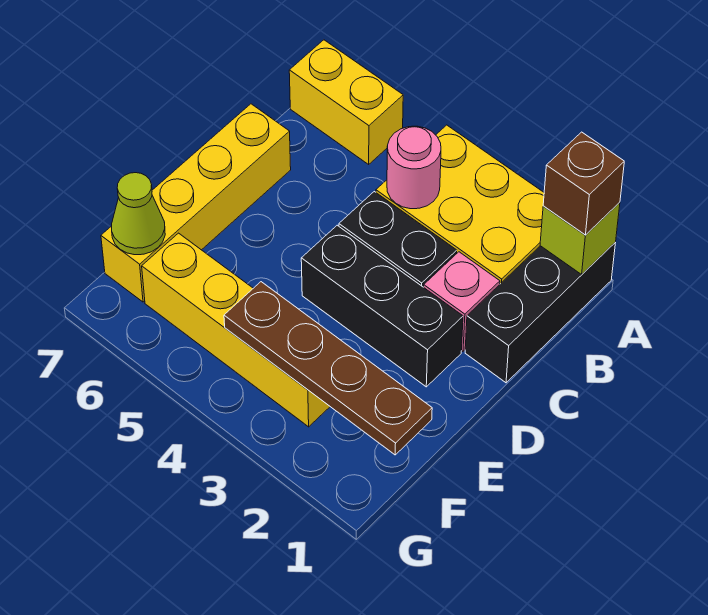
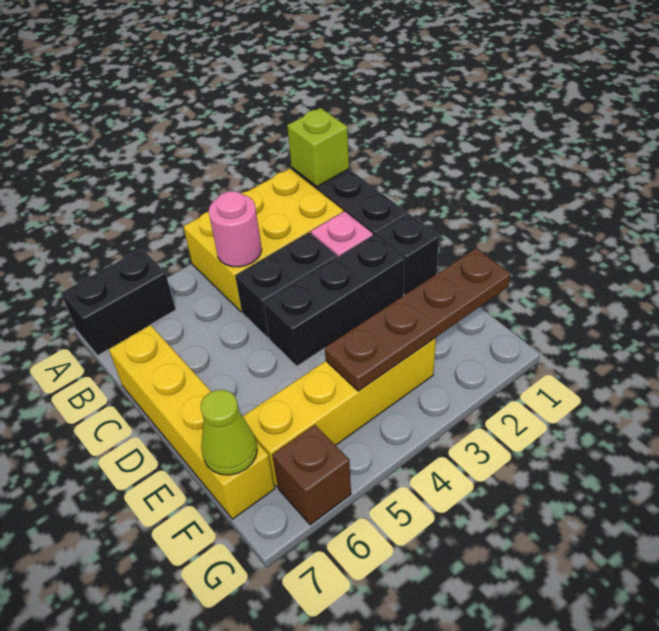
brown brick A1 level 3 -> brown brick G6 level 1
yellow brick A6:A7 level 1 -> black brick A6:A7 level 1
none -> black brick D1 level 1

